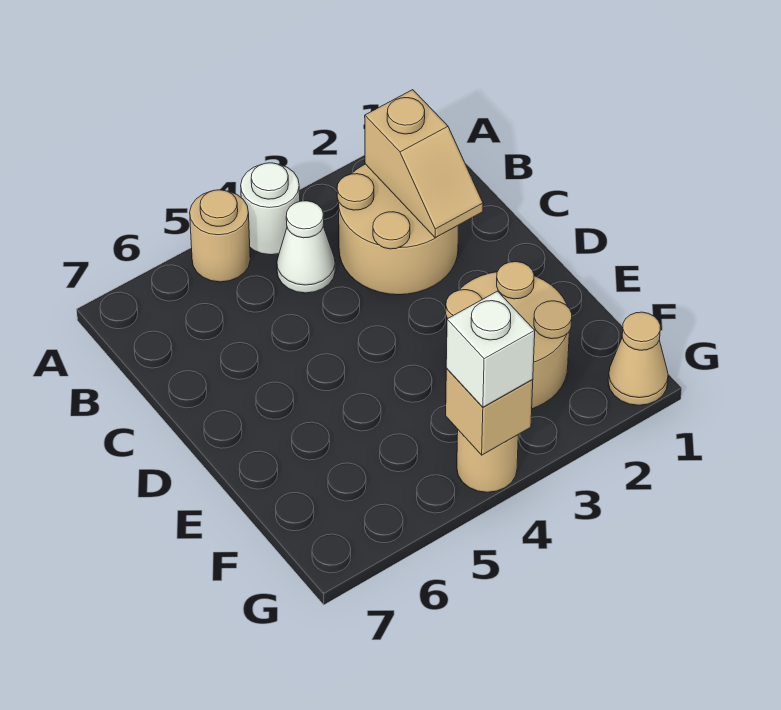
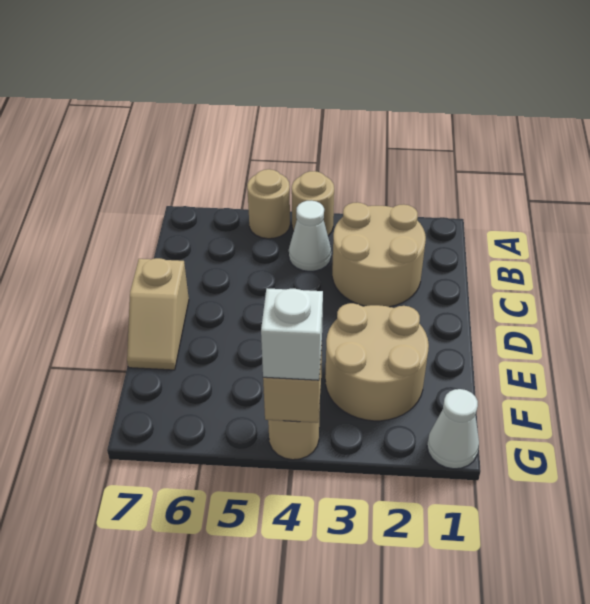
white round brick A4 level 1 -> tan round brick A4 level 1
tan slope B2:C2 level 2 top B -> tan slope D7:E7 level 1 top D
tan cone G1 level 1 -> white cone G1 level 1

